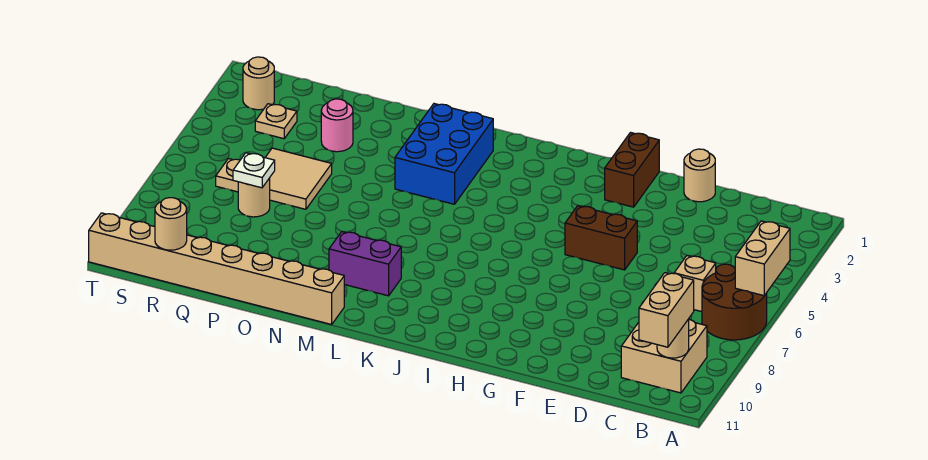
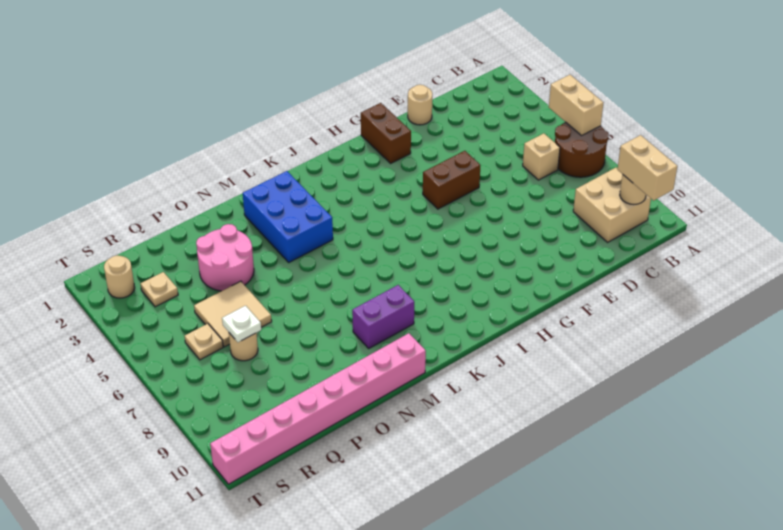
tan brick M11:T11 level 1 -> pink brick M11:T11 level 1
pink round brick P3 level 1 -> pink round brick O3:P4 level 1
tan round brick R11 level 2 -> none

